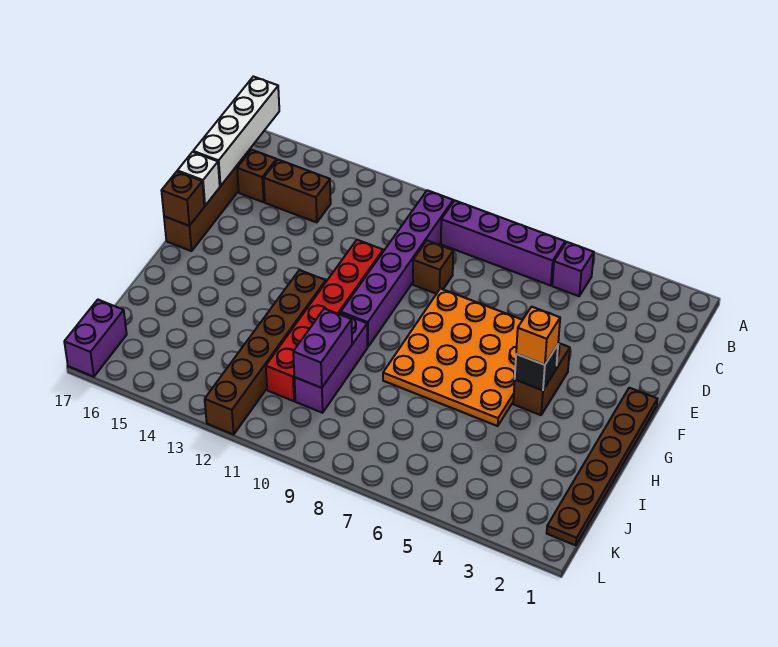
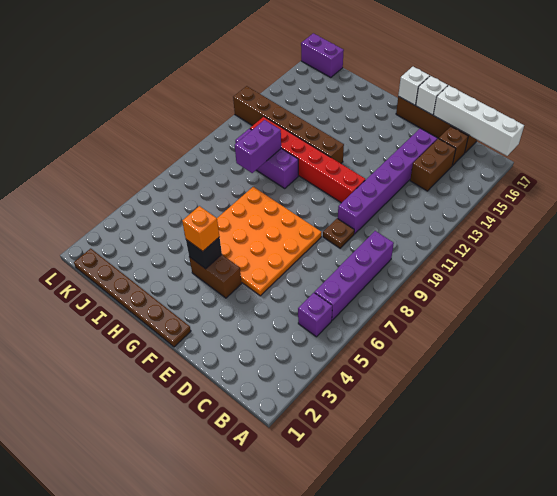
purple brick B10:G10 level 1 -> purple brick D10:D15 level 1
brown brick D9 level 1 -> brown plate D9 level 1
brown brick F17 level 2 -> white brick F17 level 2
purple brick I10:J10 level 2 -> purple brick I9:I10 level 2

